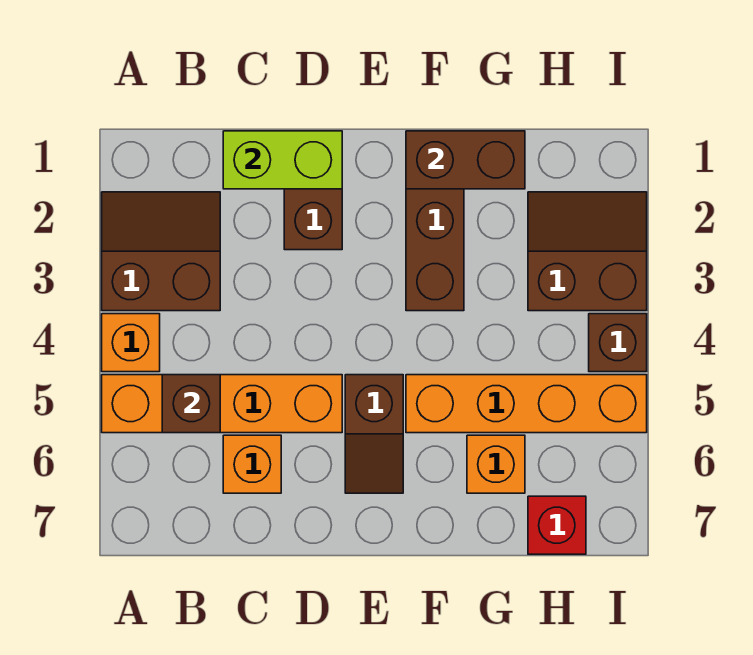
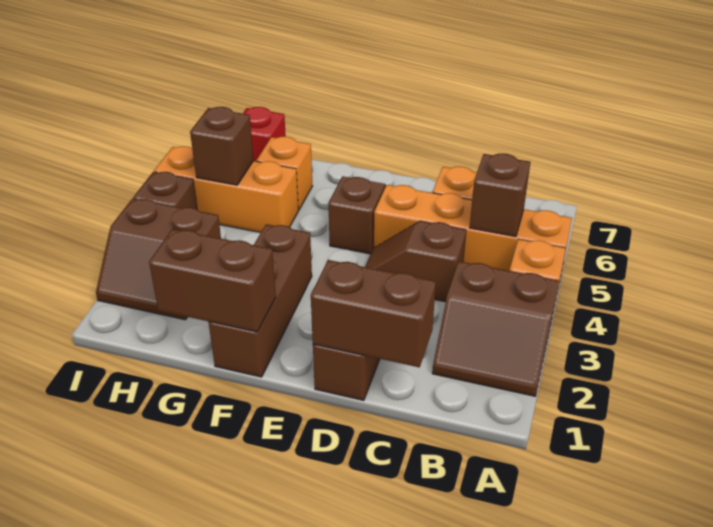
lime brick C1:D1 level 2 -> brown brick C1:D1 level 2
none -> brown slope C4:D4 level 1 top C
orange brick F5:I5 level 1 -> orange brick G5:I5 level 1
none -> brown brick H5 level 2

